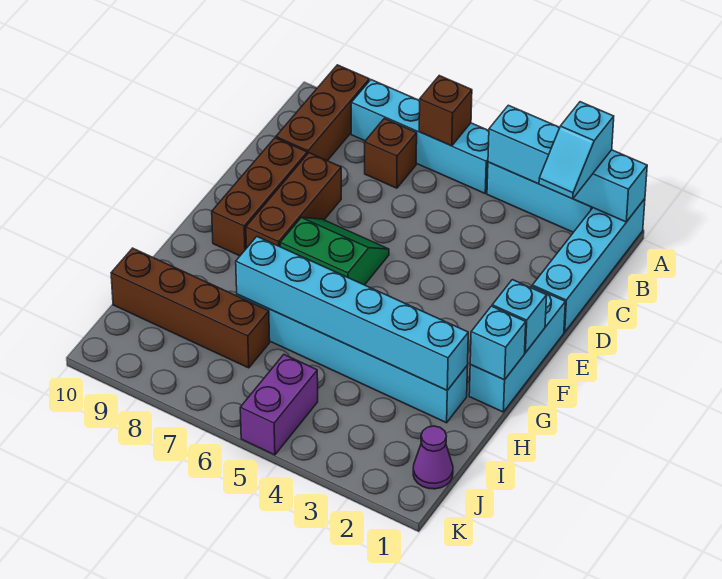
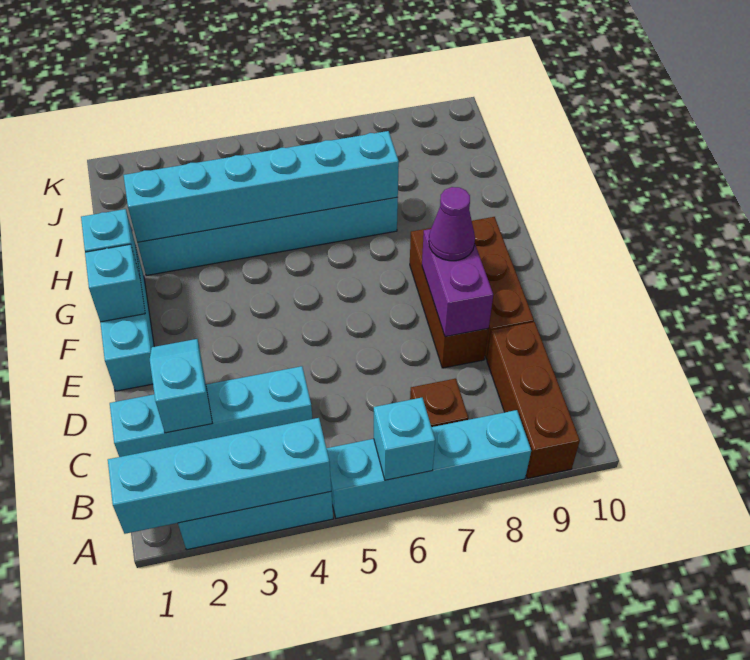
cyan brick A1:D1 level 1 -> cyan brick C1:C4 level 1
cyan slope A2:B2 level 3 top A -> cyan slope C2:D2 level 2 top C
brown brick A6 level 2 -> cyan brick A6 level 2
green slope E6:F7 level 1 top F -> none
brown brick I7:I10 level 1 -> none
purple cone J1 level 1 -> purple cone E8 level 3
purple brick J5:K5 level 1 -> purple brick D8:E8 level 2

